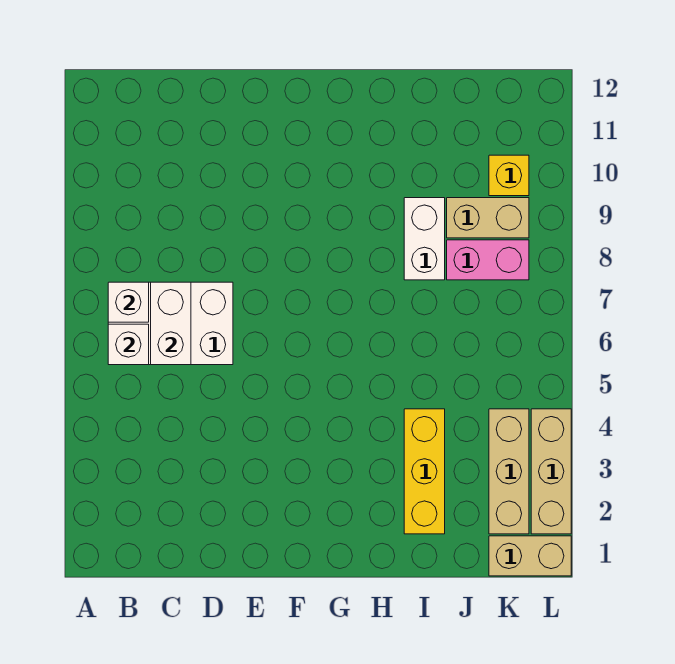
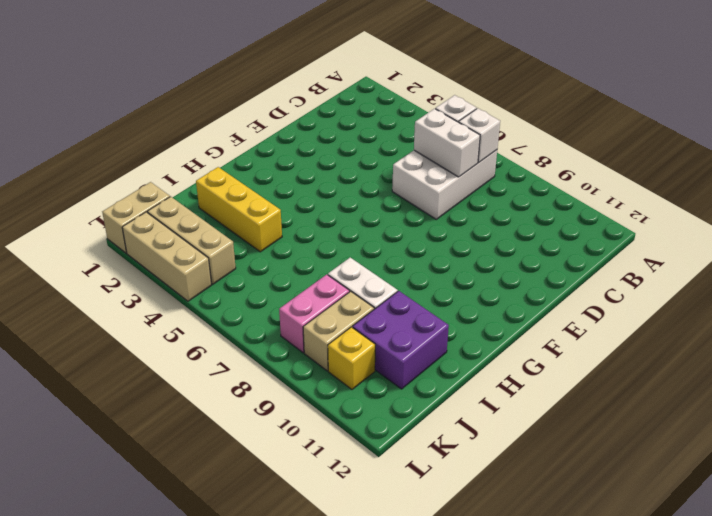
none -> purple brick I10:J11 level 1

